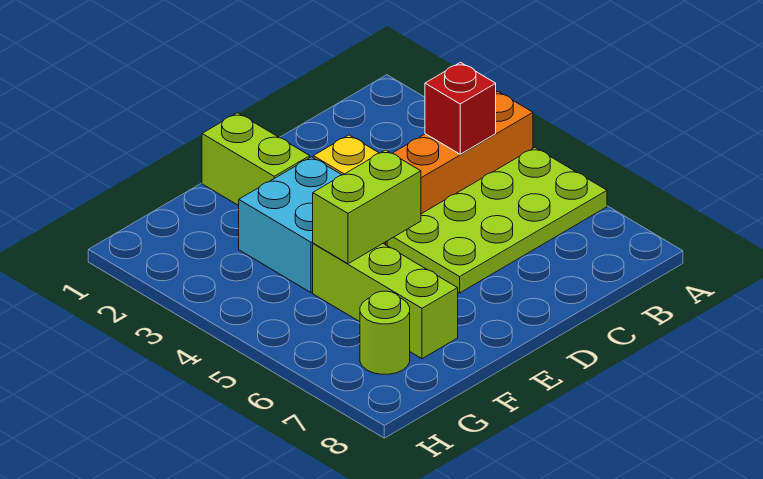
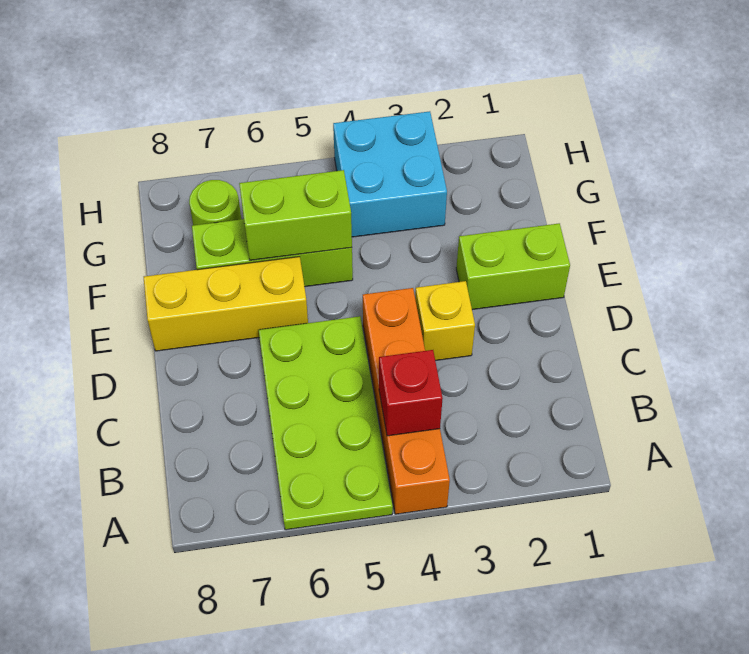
cyan brick E3:F4 level 1 -> cyan brick G3:H4 level 1
lime brick E5:F5 level 2 -> lime brick F5:F6 level 2
none -> yellow brick E6:E8 level 1

